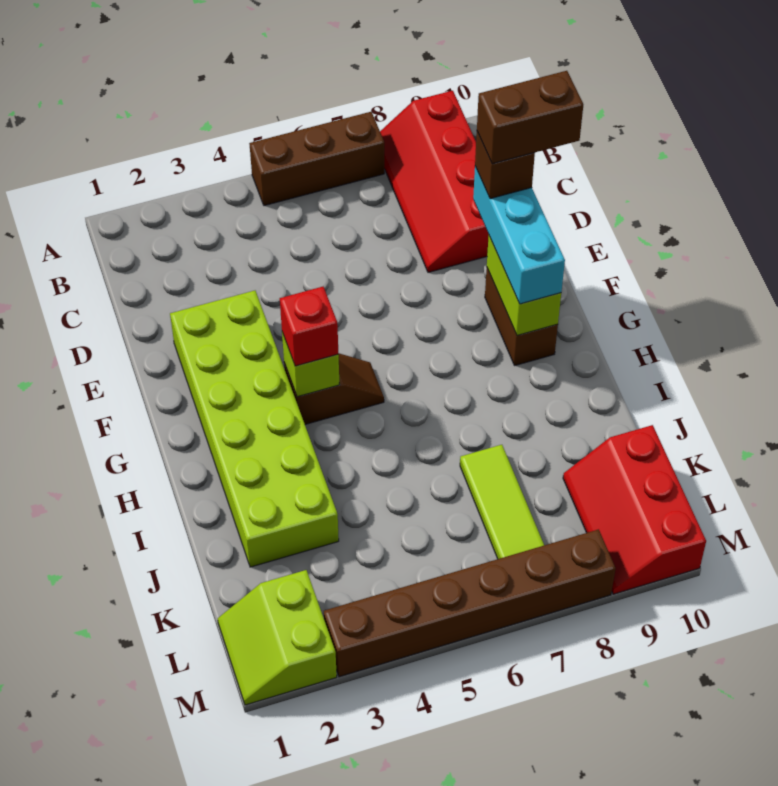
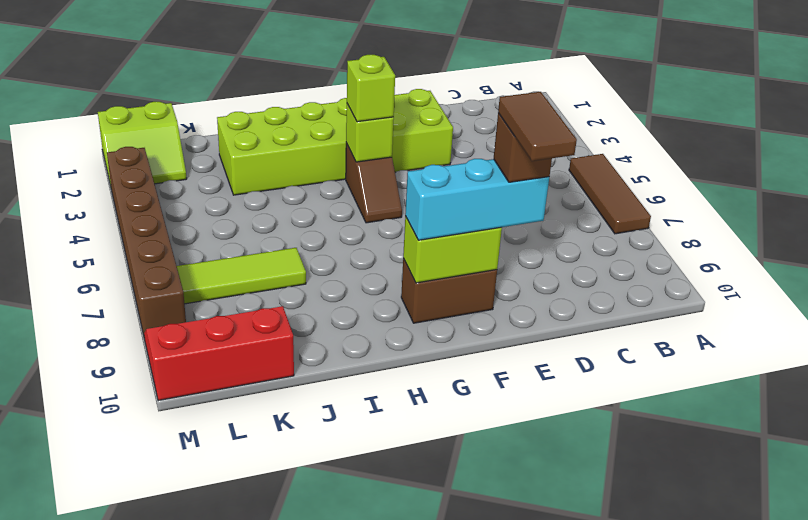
brown brick A5:A7 level 1 -> brown tile A5:A7 level 1
red slope A8:D9 level 1 top 9 -> none
brown brick E9:E10 level 5 -> brown tile E9:E10 level 5
red brick G4 level 3 -> lime brick G4 level 3
lime slope L1:M2 level 1 top 2 -> lime slope L1:M2 level 1 top 1

